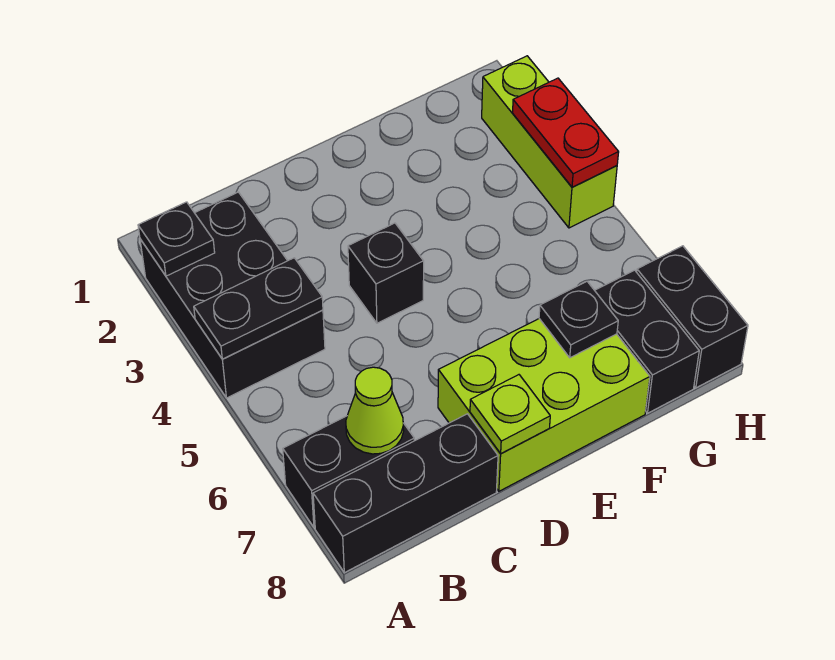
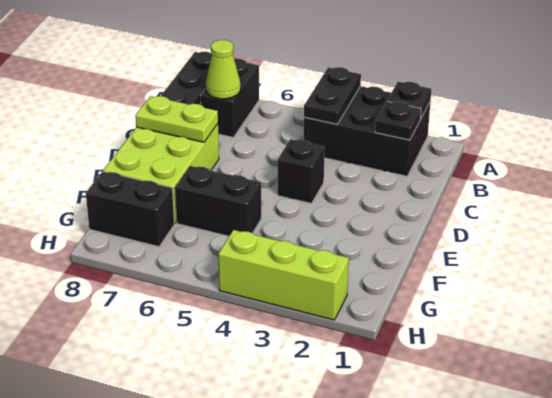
lime plate D8 level 2 -> lime plate D7:D8 level 2
black plate F7 level 2 -> black plate B2 level 2
red plate H3:H4 level 2 -> none
black brick H7:H8 level 1 -> black brick F5:F6 level 1

